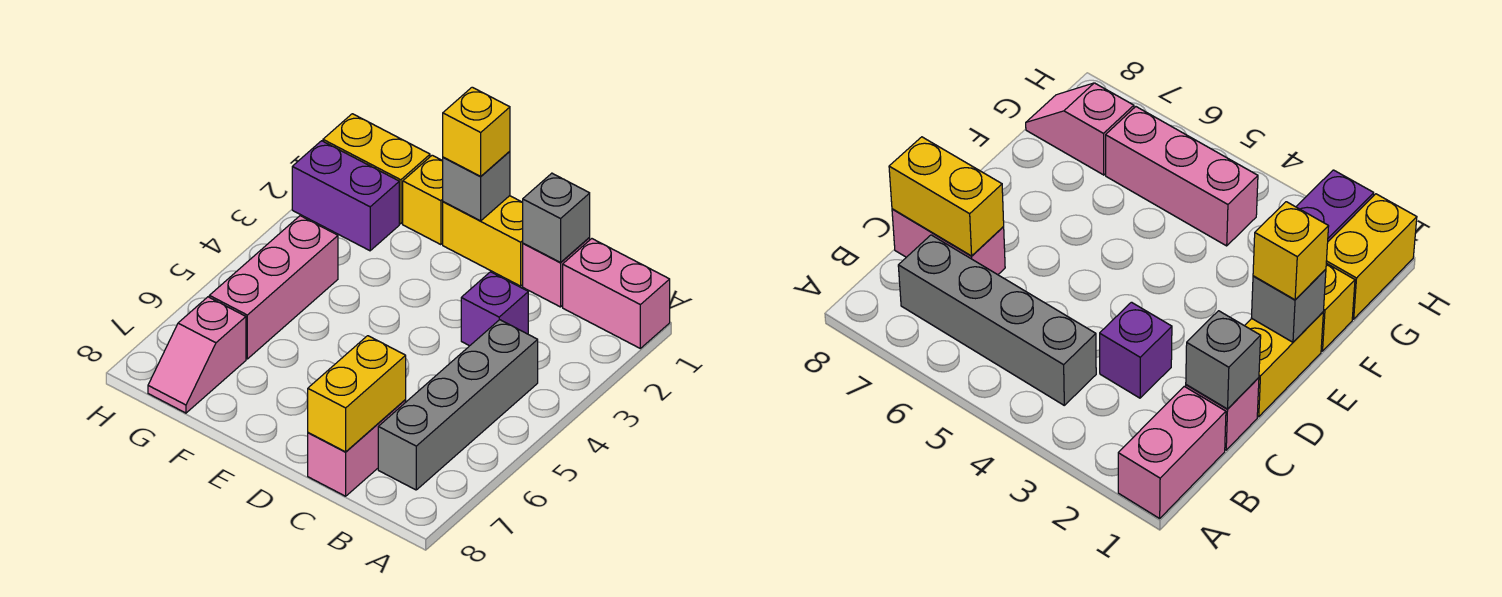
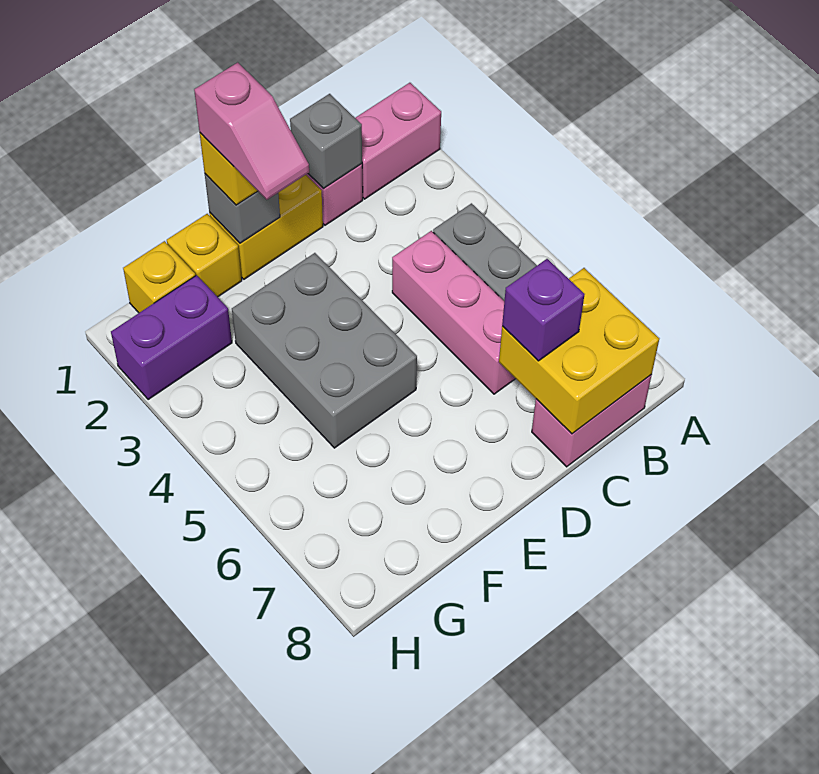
purple brick C3 level 1 -> purple brick C7 level 3
pink brick C7:C8 level 1 -> pink brick B8:C8 level 1
yellow brick C7:C8 level 2 -> yellow brick B7:C8 level 2
none -> grey brick E3:F5 level 1
yellow brick G1:H1 level 1 -> yellow brick G1 level 1
pink brick G4:G6 level 1 -> pink brick C4:C6 level 1
pink slope G7:G8 level 1 top 7 -> pink slope E1:E2 level 4 top 1

